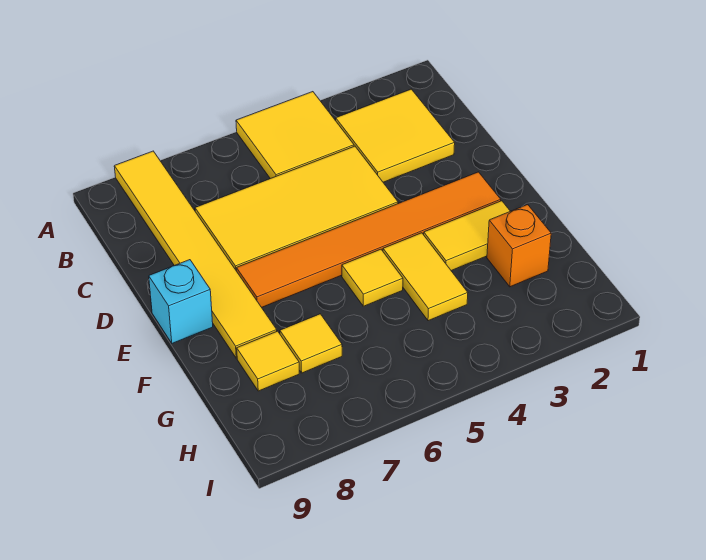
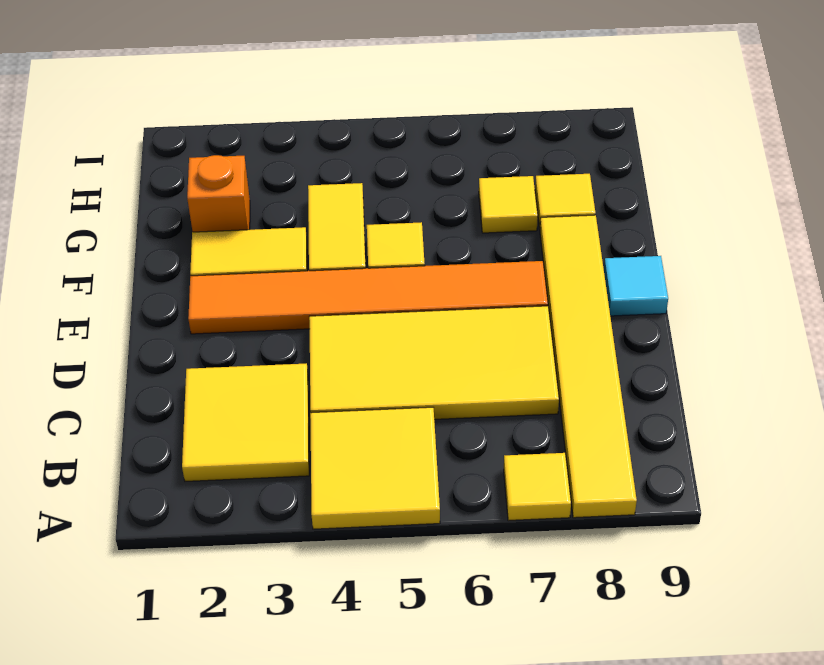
none -> yellow tile A7 level 1
cyan brick E9 level 1 -> cyan tile E9 level 1

